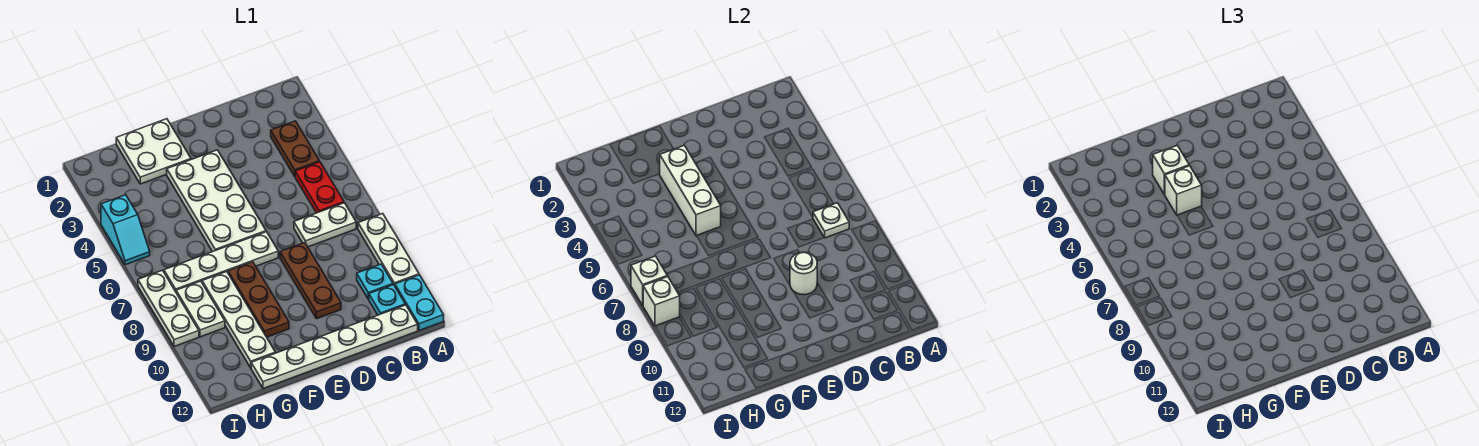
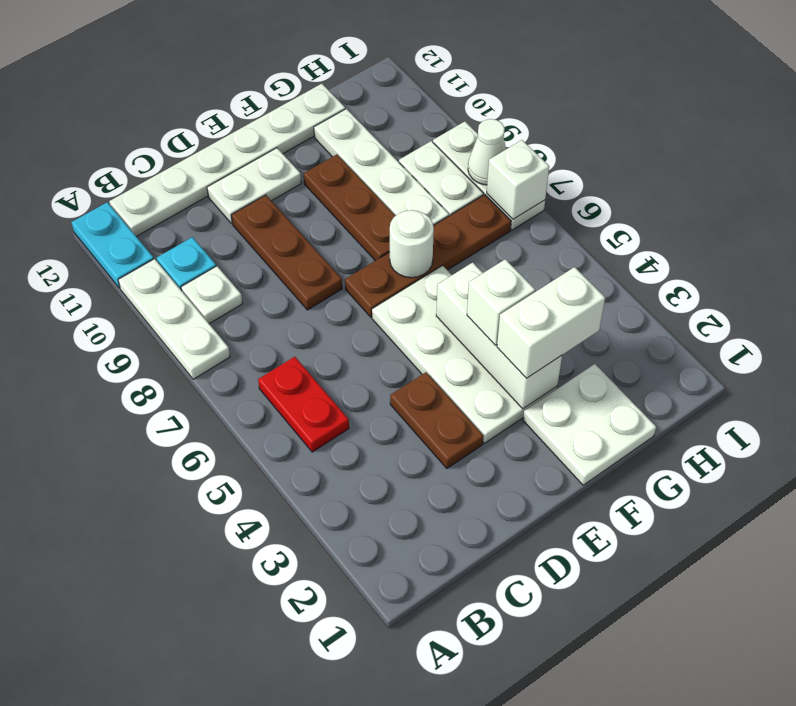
brown plate B3:B4 level 1 -> brown plate D3:D4 level 1
white plate B7:C7 level 1 -> white plate D11:E11 level 1
white plate B7 level 2 -> white plate B9 level 1
cyan plate B11 level 1 -> none
white round brick D9 level 2 -> white round brick F7 level 2
white plate E7:H7 level 1 -> brown plate E7:H7 level 1
white brick F3 level 3 -> white brick F3:G3 level 3
cyan slope I4:I5 level 1 top 4 -> none
white brick I8 level 2 -> white cone I8 level 2

